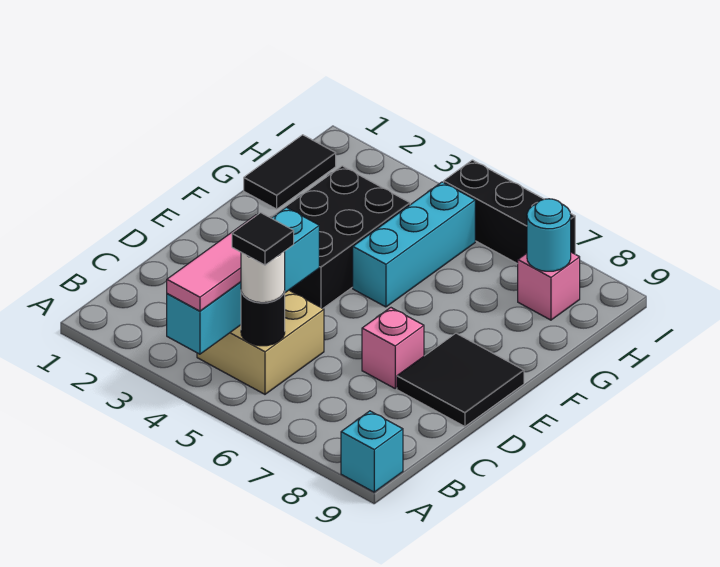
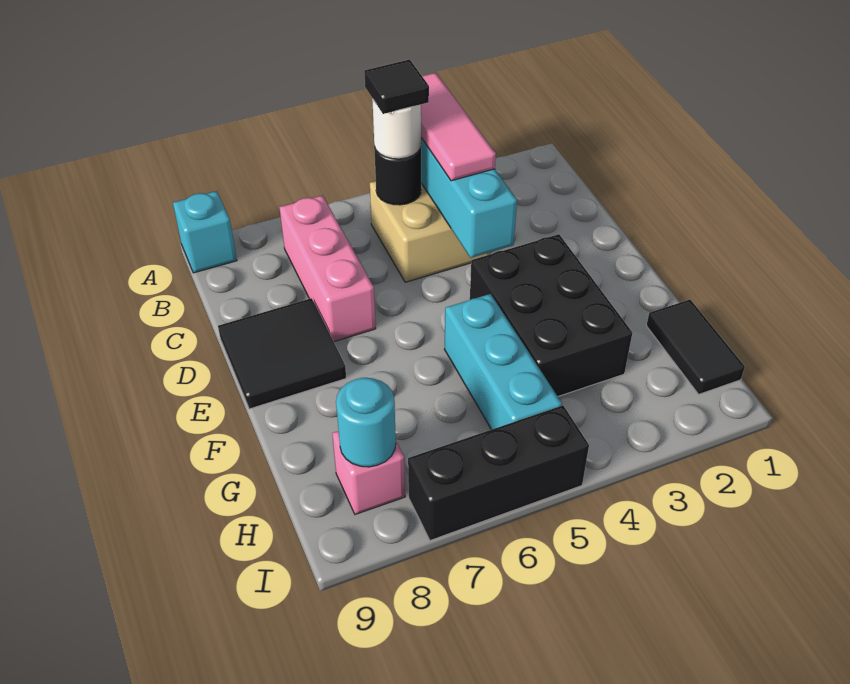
pink brick D7 level 1 -> pink brick B7:D7 level 1

